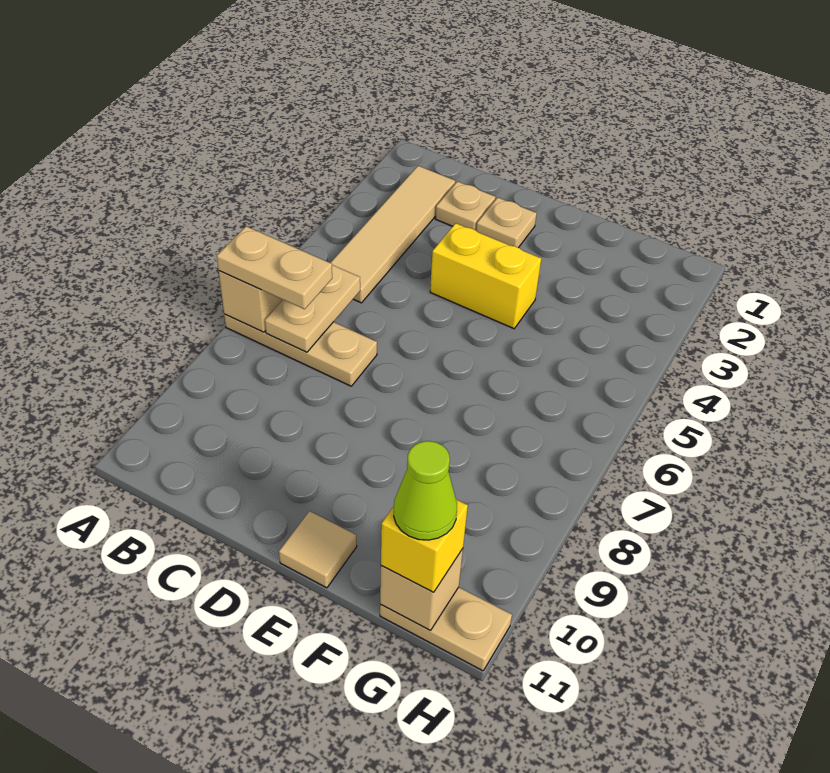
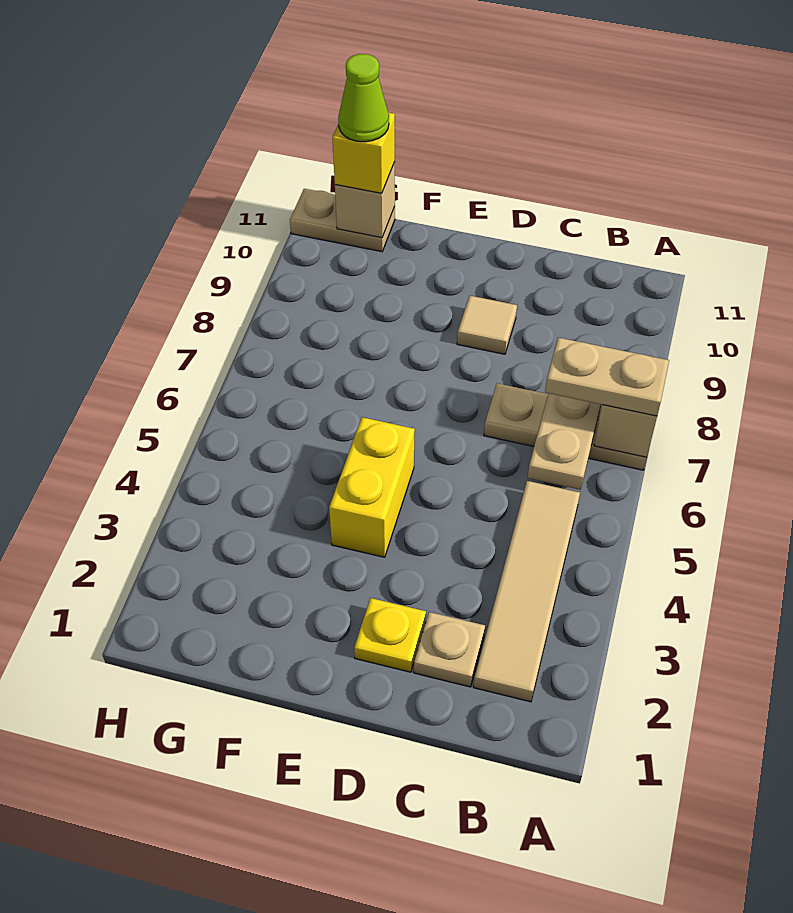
tan plate D2 level 1 -> yellow plate D2 level 1
yellow brick D4:E4 level 1 -> yellow brick E4:E5 level 1
tan tile E11 level 1 -> tan tile D9 level 1

